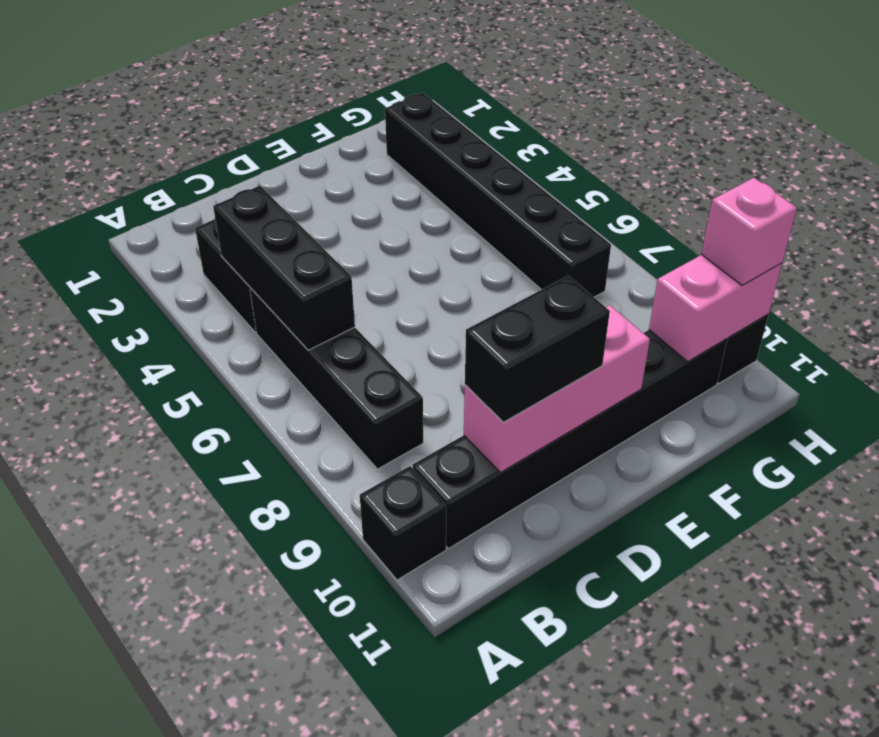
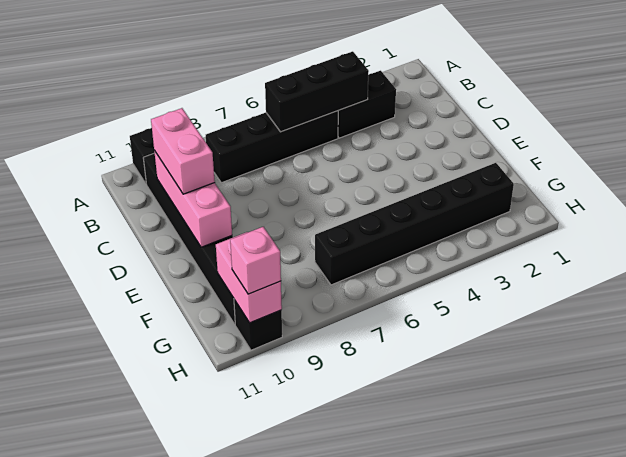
black brick C10:D10 level 3 -> pink brick C10:D10 level 3

